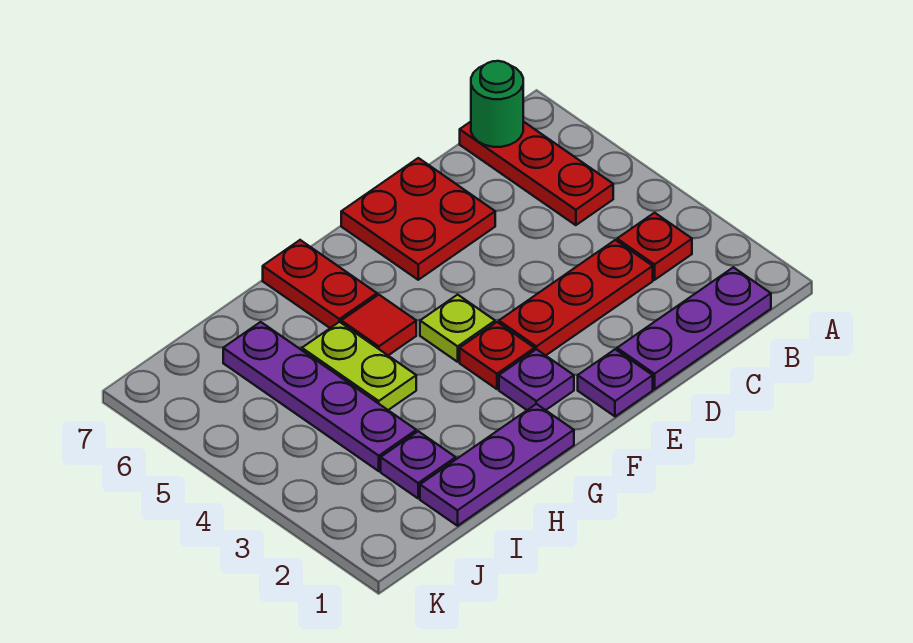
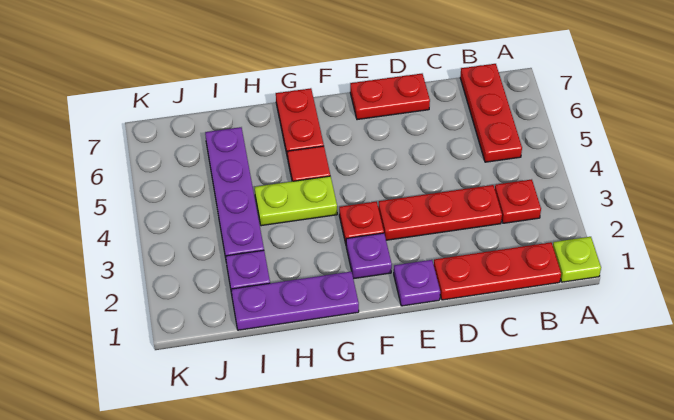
purple plate B1:D1 level 1 -> red plate B1:D1 level 1
green round brick B7 level 2 -> none
red plate D6:E7 level 1 -> red plate D7:E7 level 1
lime plate F4 level 1 -> lime plate A1 level 1
lime plate H4:H5 level 1 -> lime plate G4:H4 level 1

